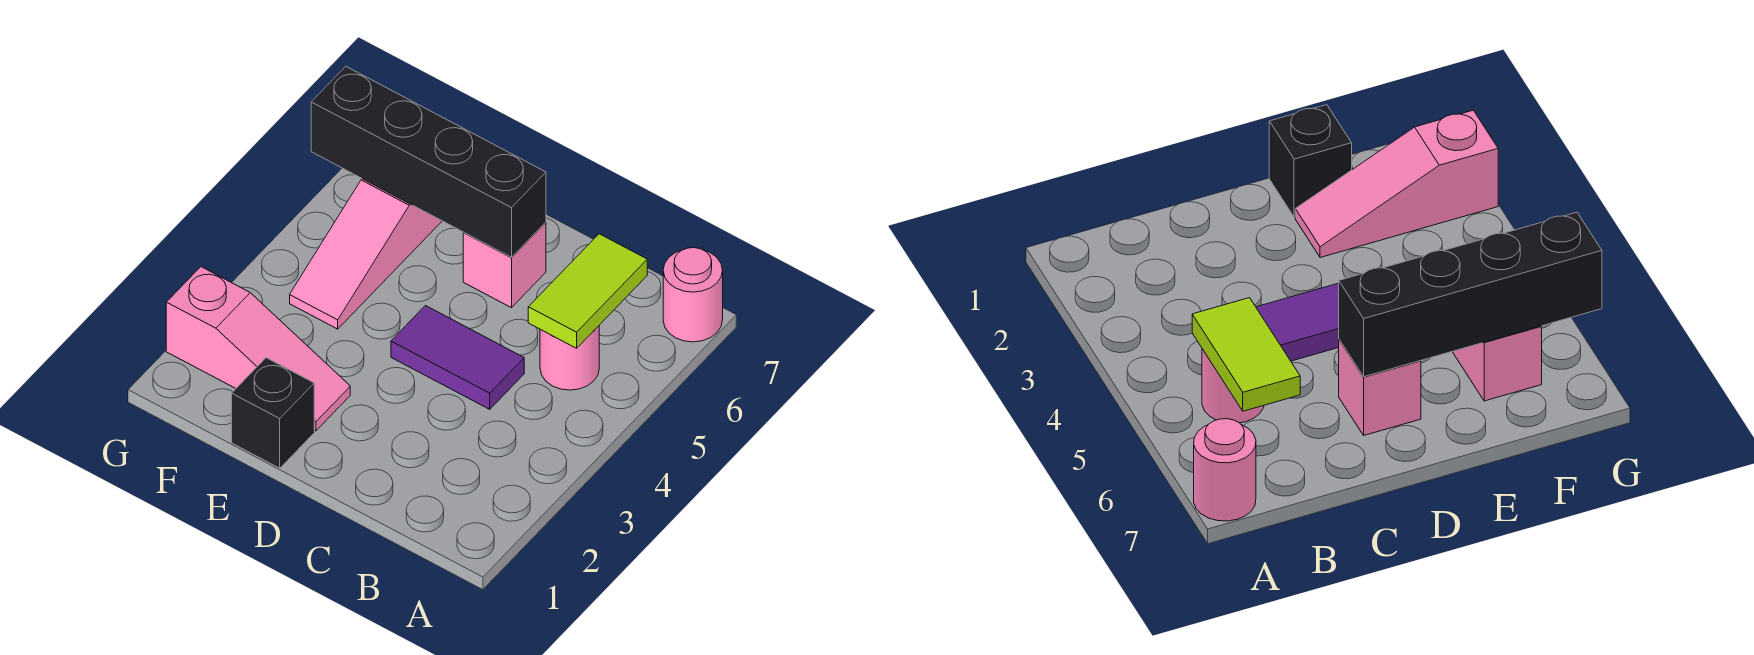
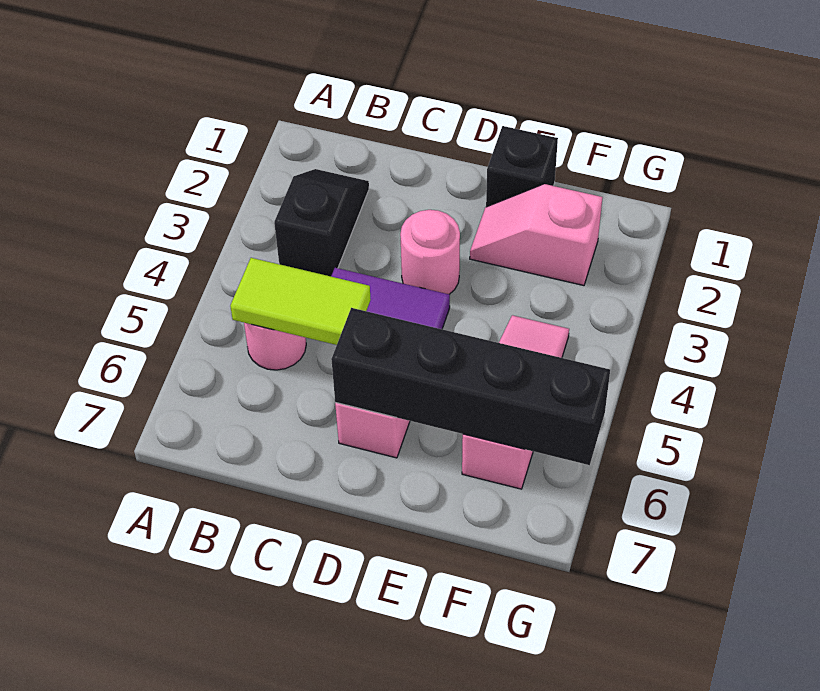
pink round brick A7 level 1 -> pink round brick D3 level 1
none -> black slope B2:B3 level 1 top 3
lime tile B5:B6 level 2 -> lime tile B5:C5 level 2
pink slope E2:G2 level 1 top G -> pink slope E2:F2 level 1 top F

